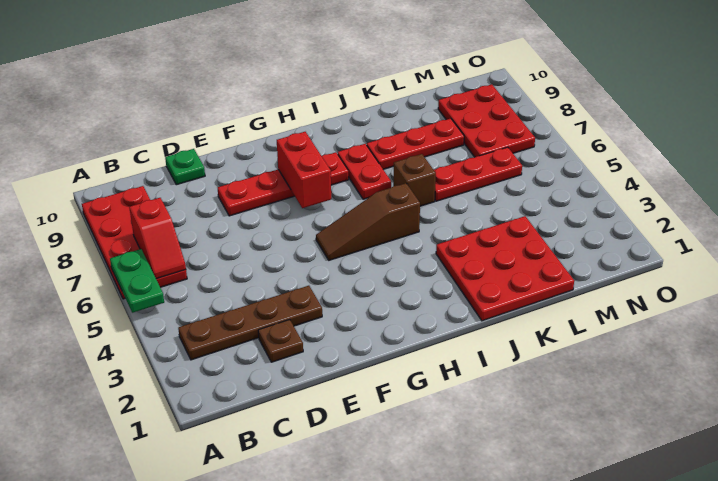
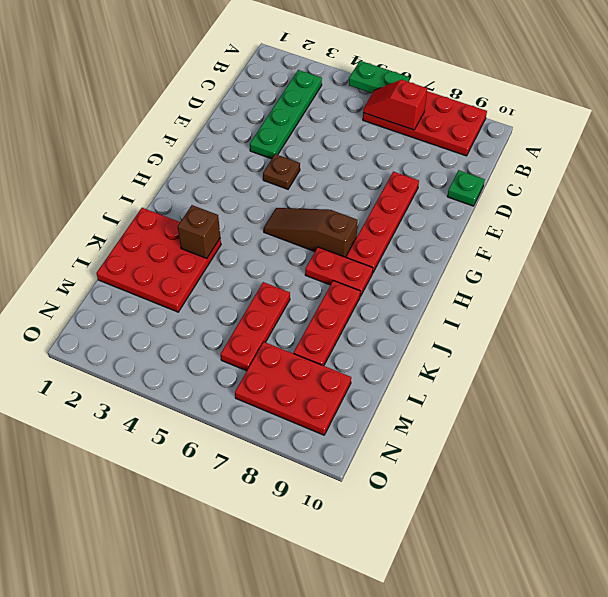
brown plate B3:E3 level 1 -> green plate B3:E3 level 1
brown plate D2 level 1 -> brown plate F4 level 1
brown slope G5:I5 level 1 top I -> brown slope H5:H7 level 1 top 7
red brick G7:G8 level 2 -> none
brown brick J6 level 1 -> brown brick J3 level 2

